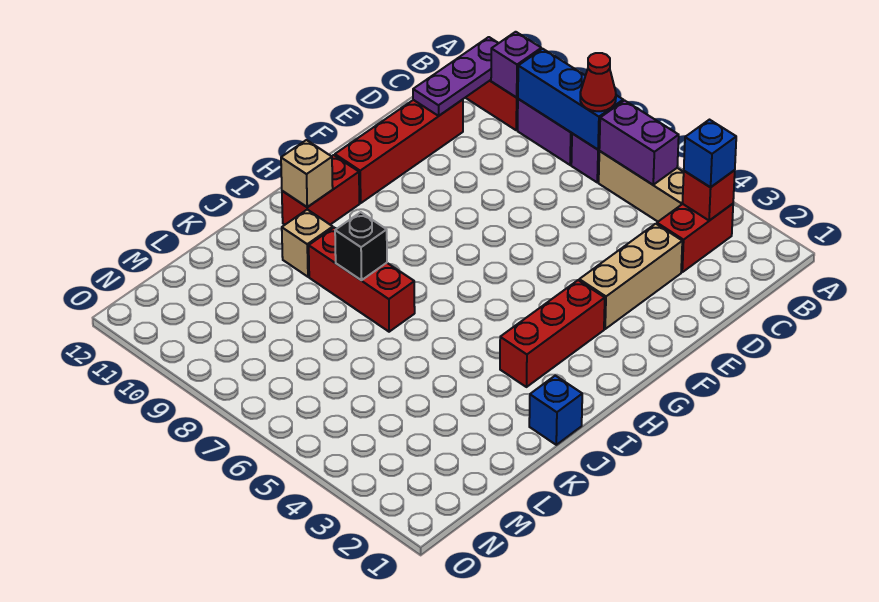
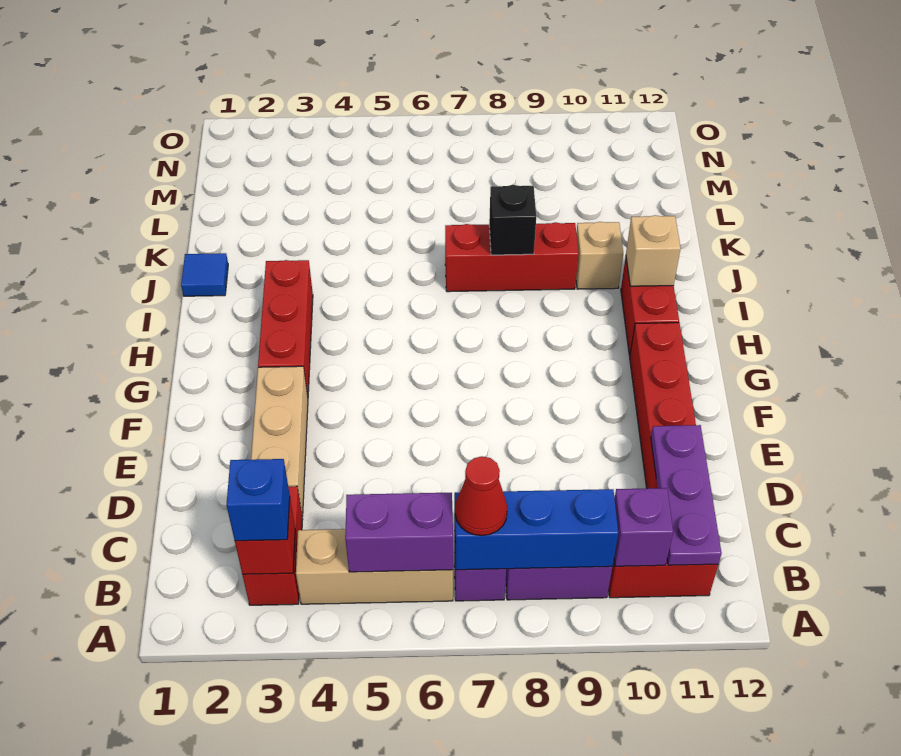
blue brick J1 level 1 -> blue tile J1 level 1

